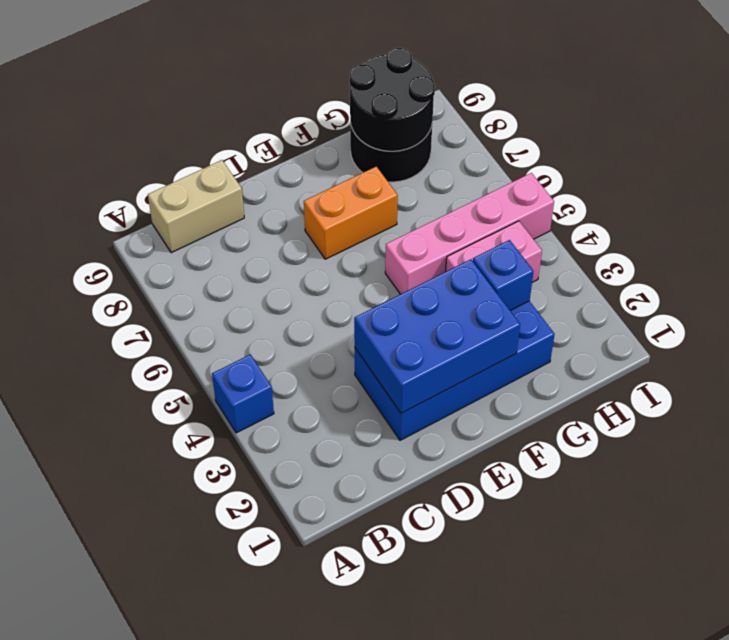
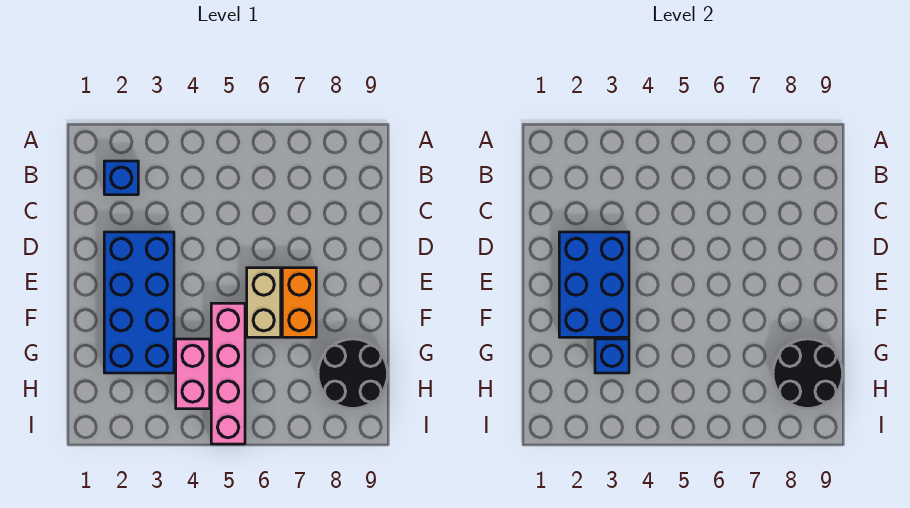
blue brick A4 level 1 -> blue brick B2 level 1
tan brick B9:C9 level 1 -> tan brick E6:F6 level 1

